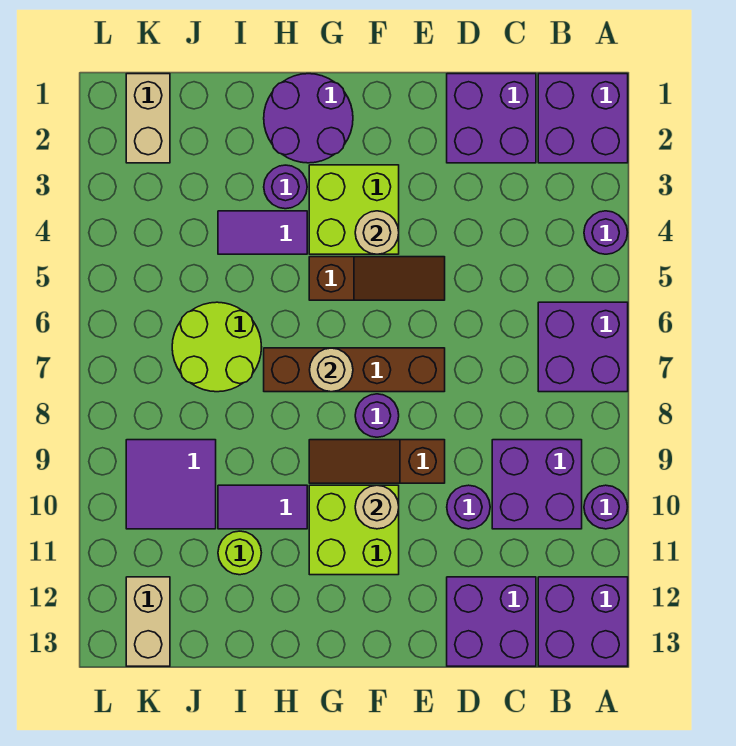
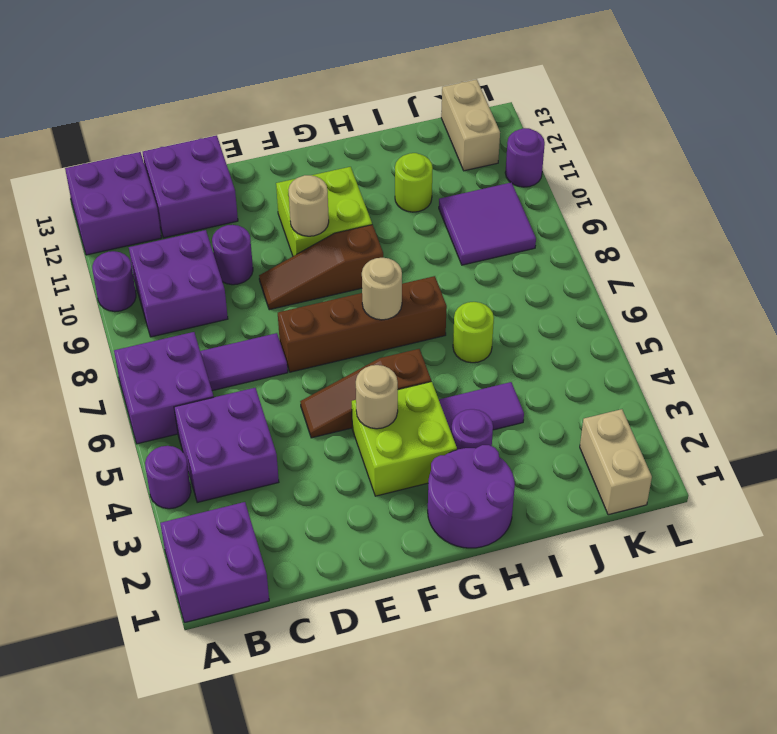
purple brick C1:D2 level 1 -> purple brick B4:C5 level 1
brown slope E9:G9 level 1 top E -> brown slope E9:G9 level 1 top G
purple round brick F8 level 1 -> purple round brick L11 level 1
purple tile H10:I10 level 1 -> purple tile C7:D7 level 1
lime round brick I6:J7 level 1 -> lime round brick I6 level 1

